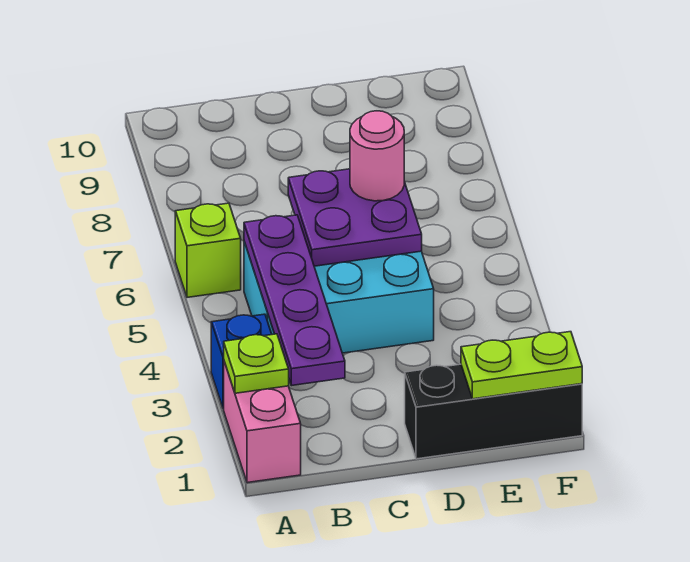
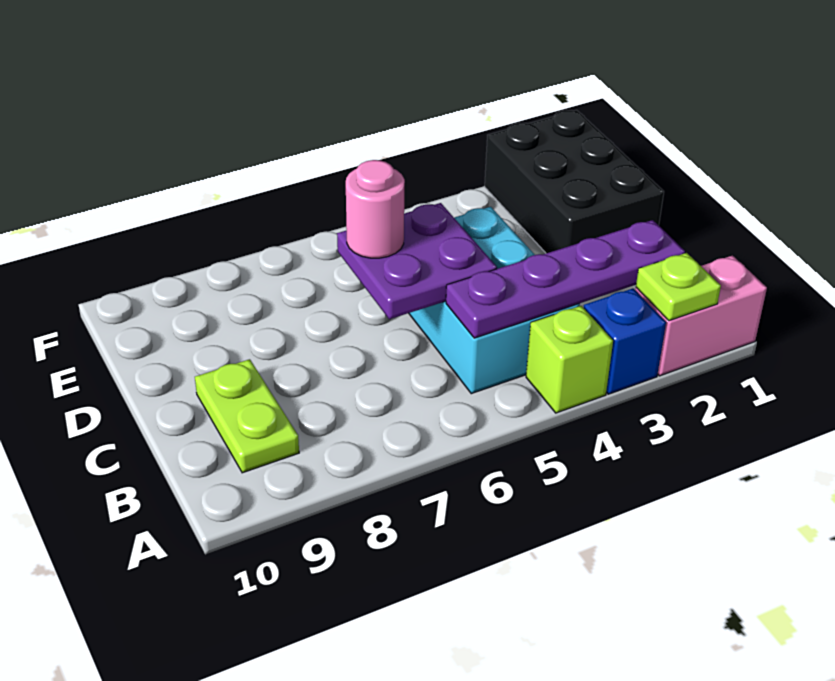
lime brick A6 level 1 -> lime brick A4 level 1
black brick D1:F1 level 1 -> black brick D1:F2 level 1
lime plate E1:F1 level 2 -> lime plate B9:C9 level 1

